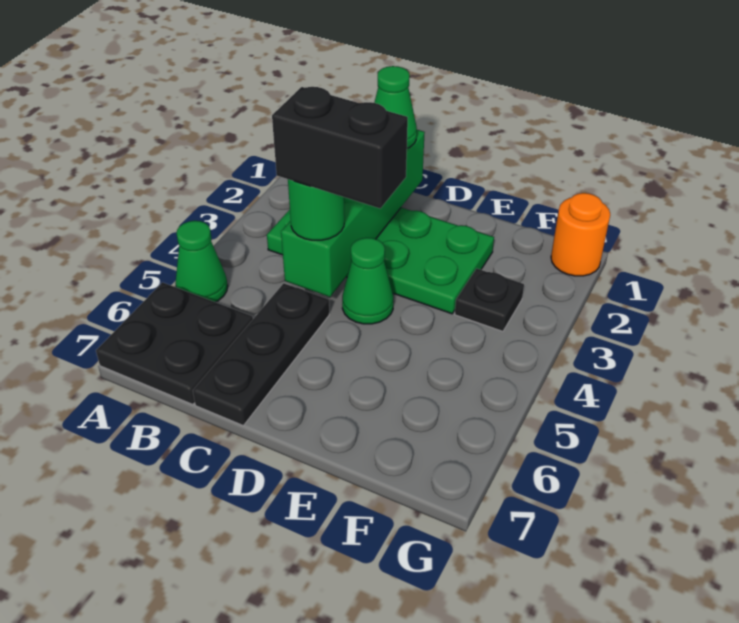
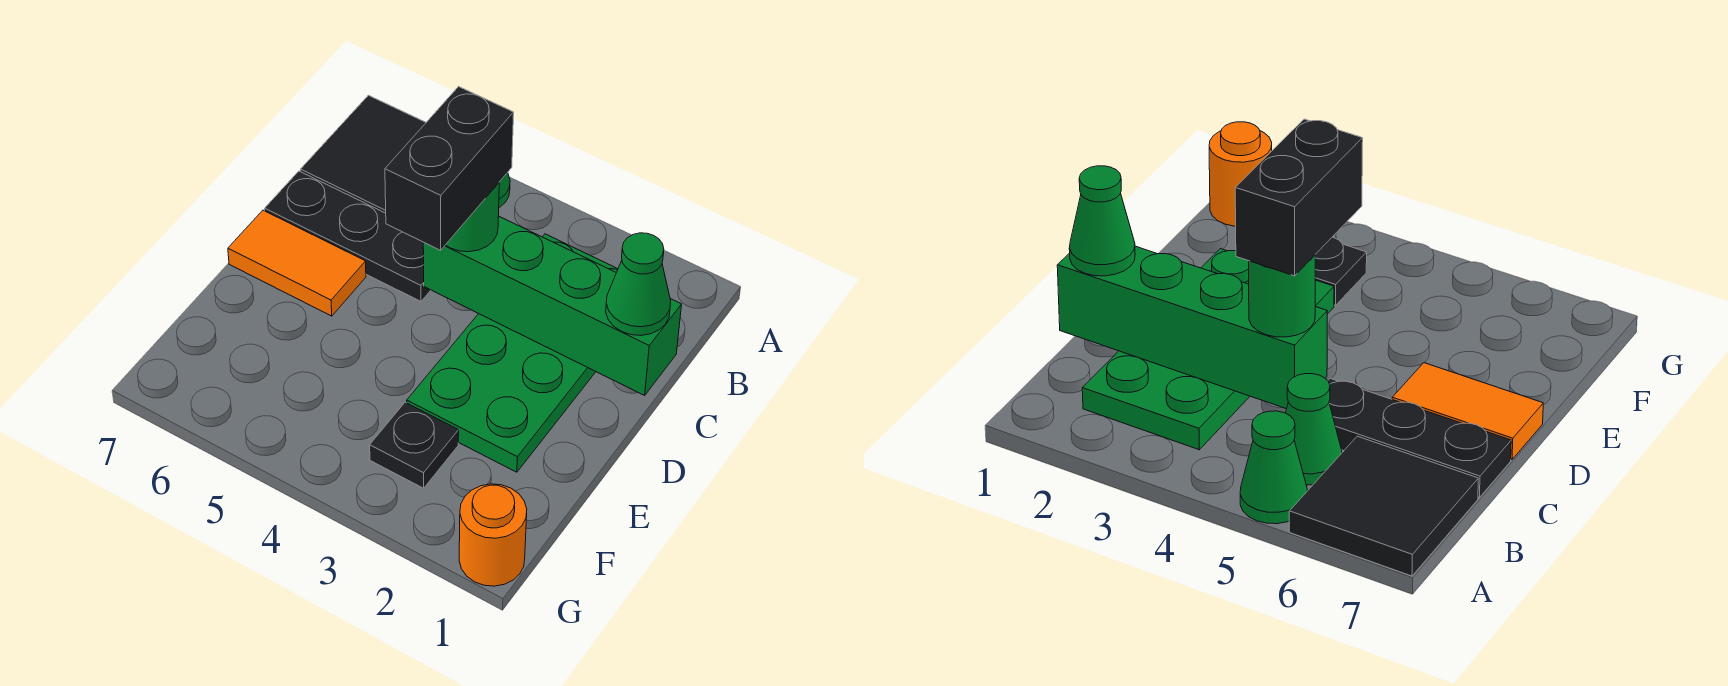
black plate A6:B7 level 1 -> black tile A6:B7 level 1
green cone D4 level 1 -> green cone B5 level 1
none -> orange tile D6:D7 level 1

